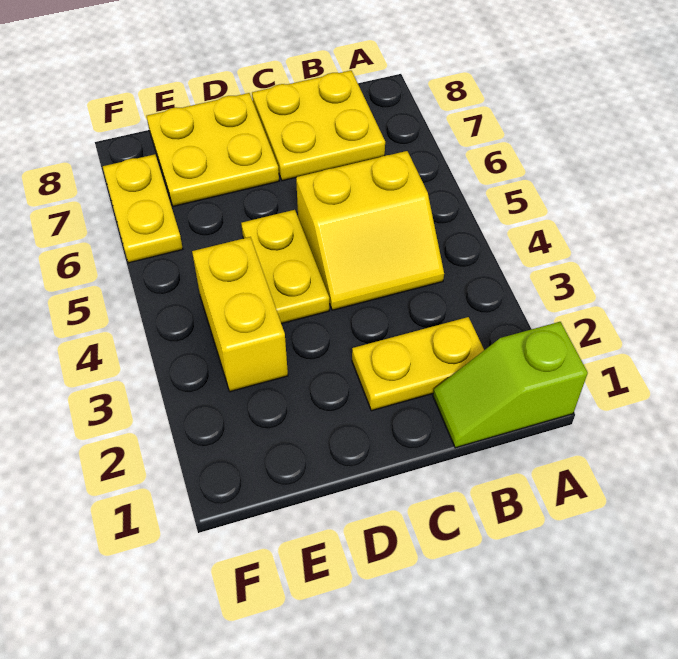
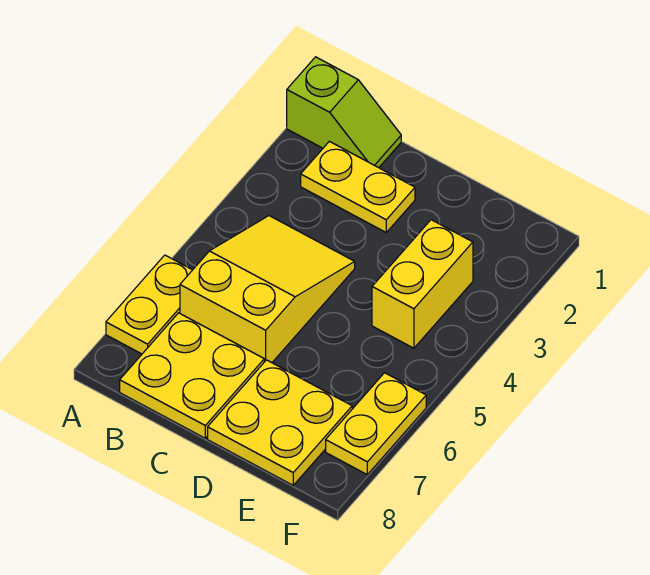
yellow slope B4:C5 level 1 top 5 -> yellow slope B4:C6 level 1 top 6
yellow plate D4:D5 level 1 -> yellow plate A6:A7 level 1

